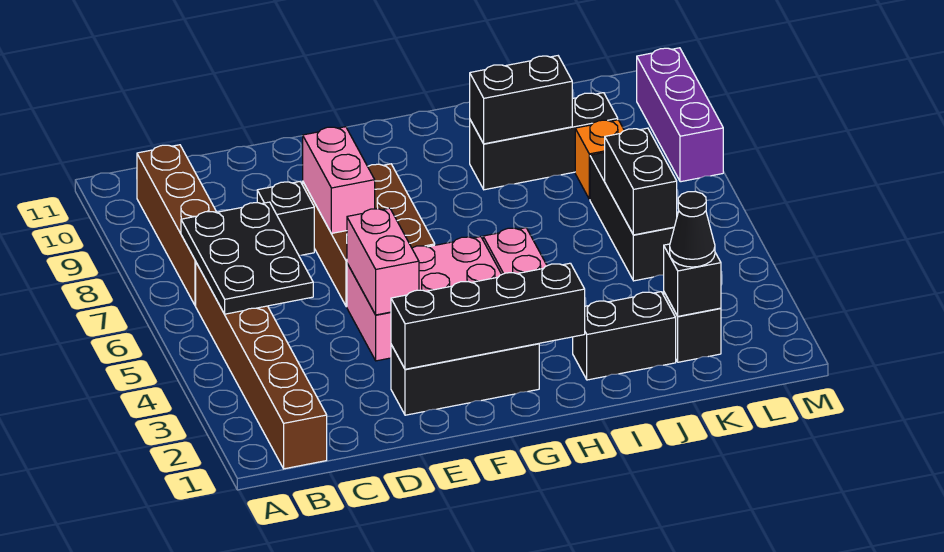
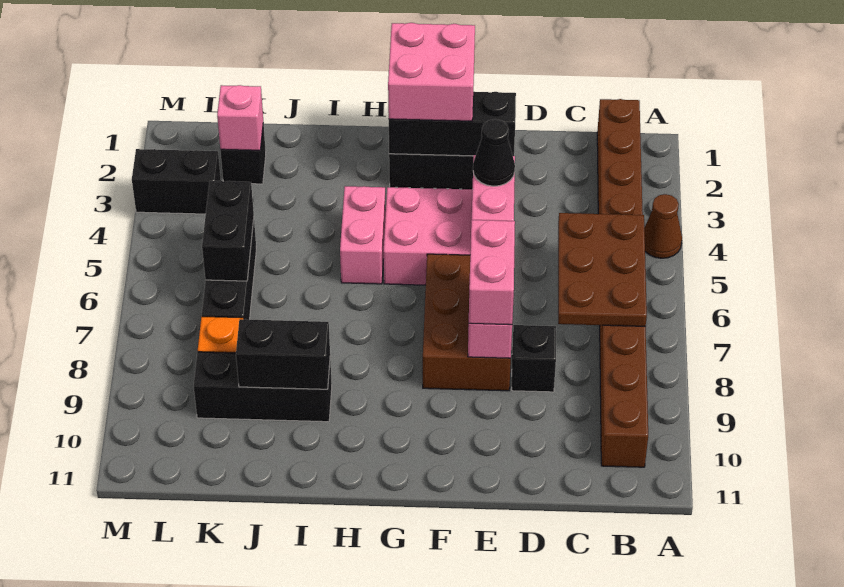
none -> brown cone A4 level 1
black plate B5:C7 level 2 -> brown plate B5:C7 level 2
black brick E2:H2 level 2 -> black brick E2:G2 level 2
none -> pink brick E7:E8 level 3
none -> pink brick F1:G2 level 3
black brick I2:J2 level 1 -> black brick L3:M3 level 1
black brick K2 level 2 -> pink brick K2 level 2
black cone K2 level 3 -> black cone E4 level 3
purple brick M8:M10 level 1 -> none

